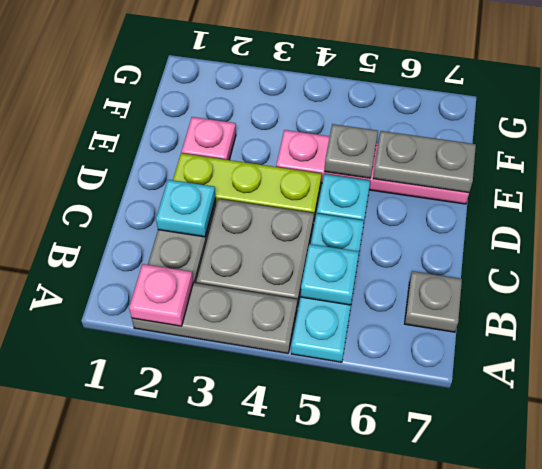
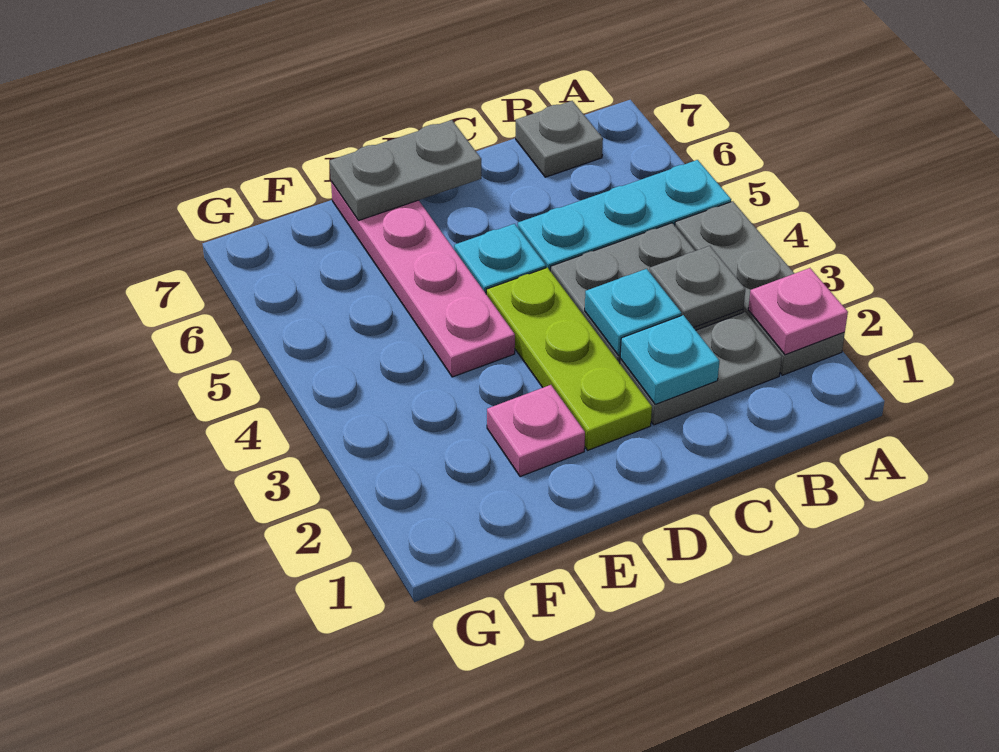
cyan plate B5 level 2 -> cyan plate C3 level 2
grey plate E5 level 2 -> grey plate B3 level 2
grey plate E6:E7 level 2 -> grey plate D7:E7 level 2

